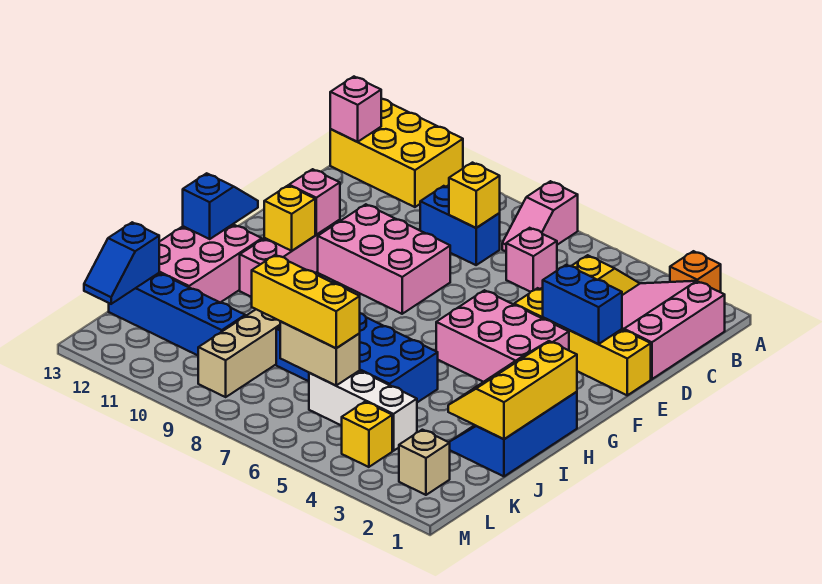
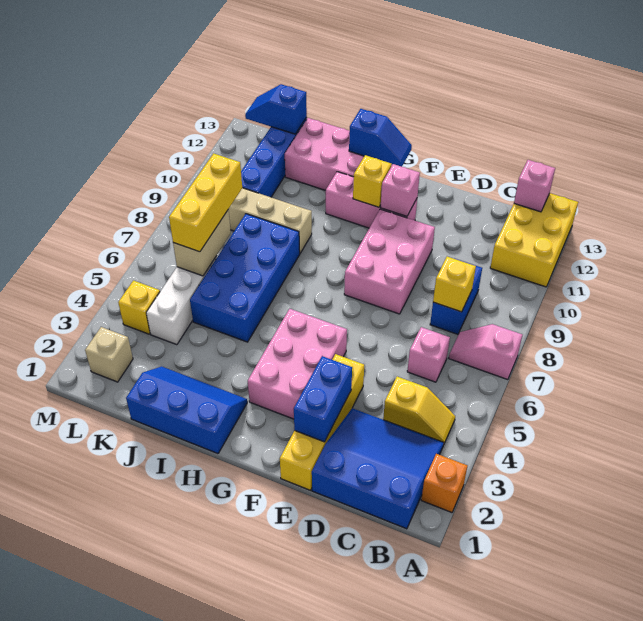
pink slope B1:D3 level 1 top 1 -> blue slope B1:D3 level 1 top 1
yellow slope H1:J2 level 2 top 1 -> none

